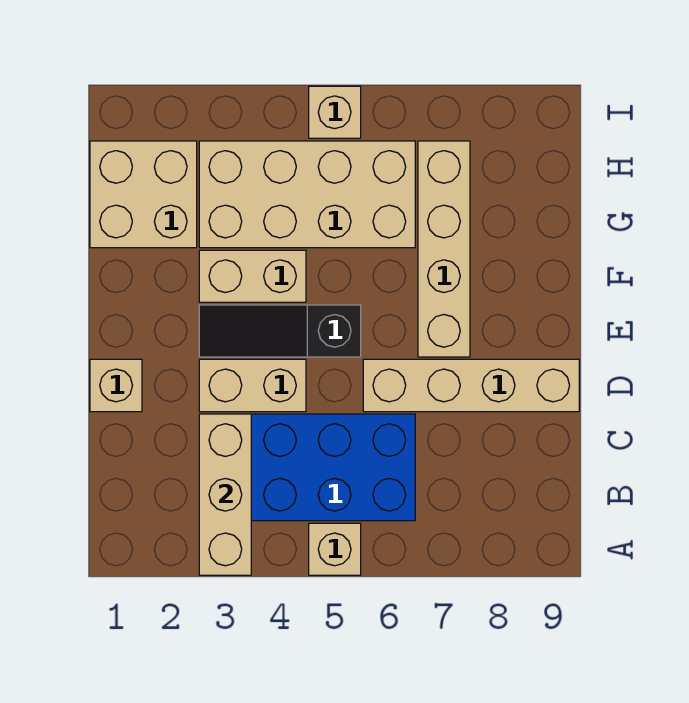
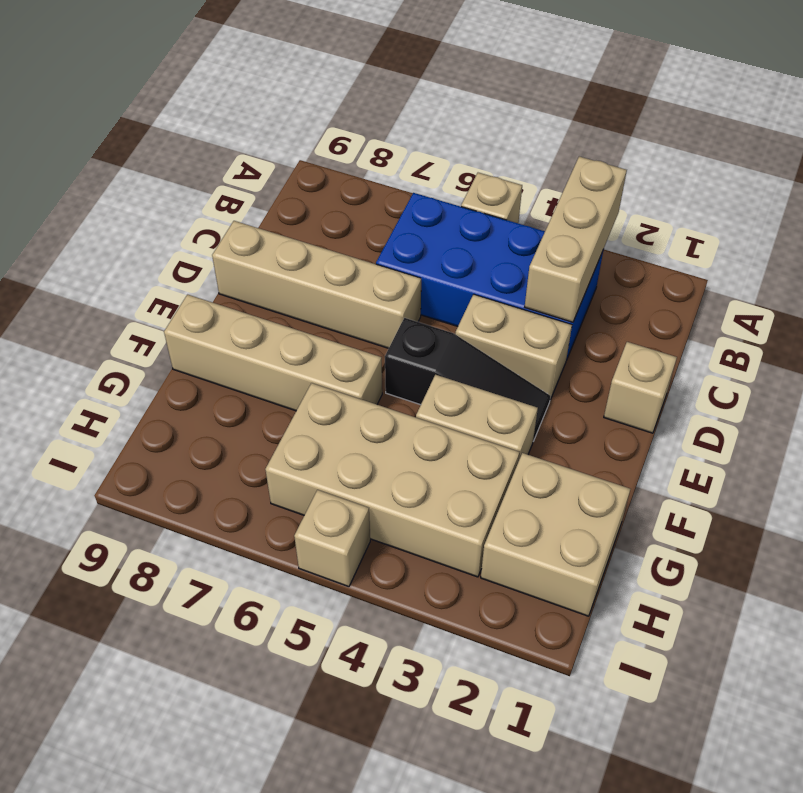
tan brick E7:H7 level 1 -> tan brick F6:F9 level 1

